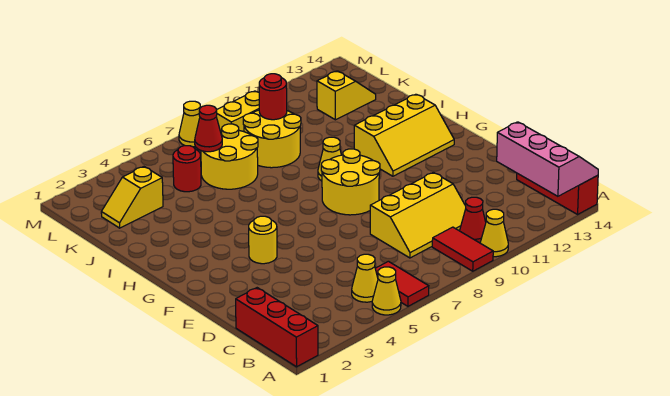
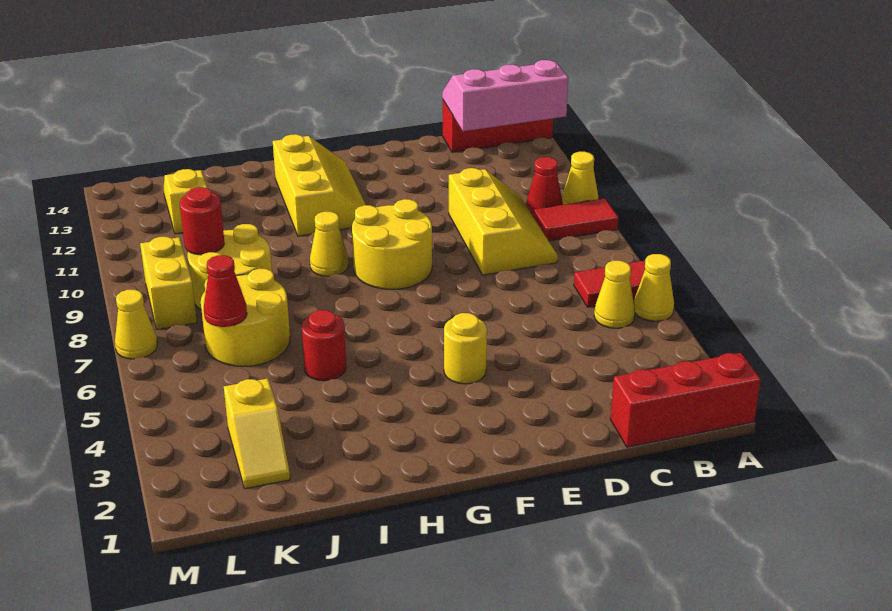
red round brick K5 level 1 -> red round brick I5 level 1

